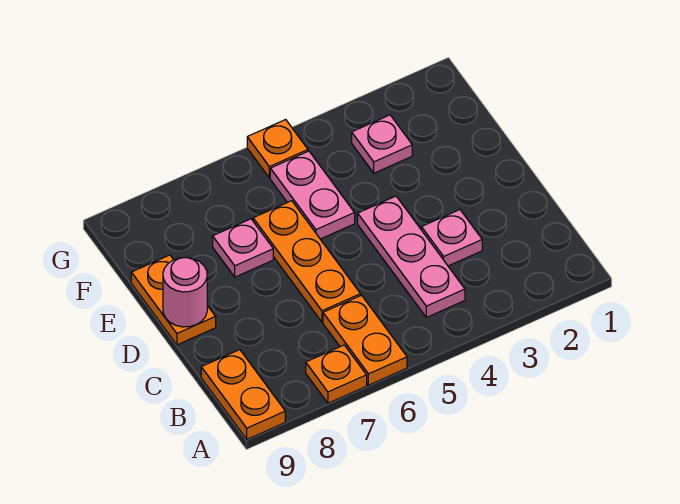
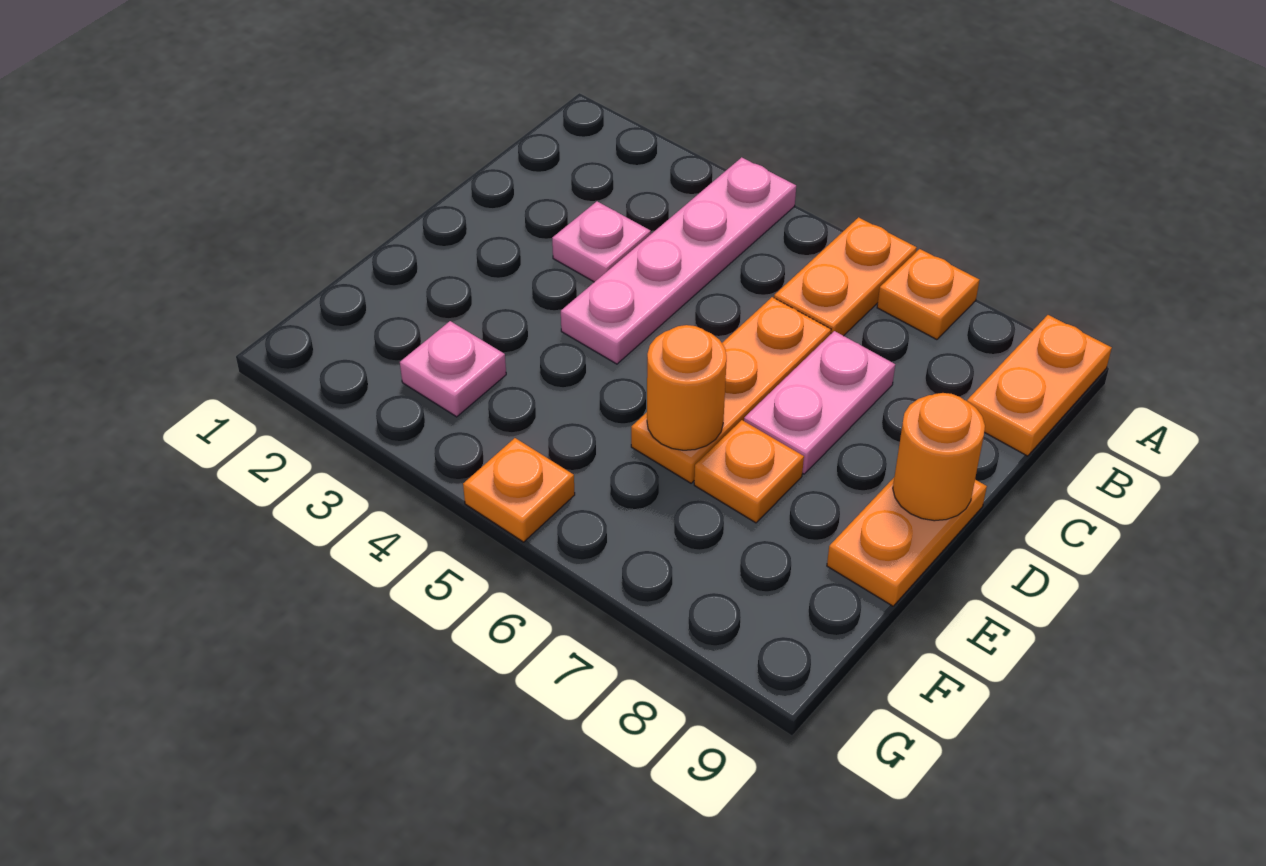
pink plate B4:D4 level 1 -> pink plate A4:D4 level 1
pink round brick D9 level 2 -> orange round brick D9 level 2
pink plate E5:F5 level 1 -> pink plate C7:D7 level 1
none -> orange round brick E6 level 2
pink plate E7 level 1 -> orange plate E7 level 1

